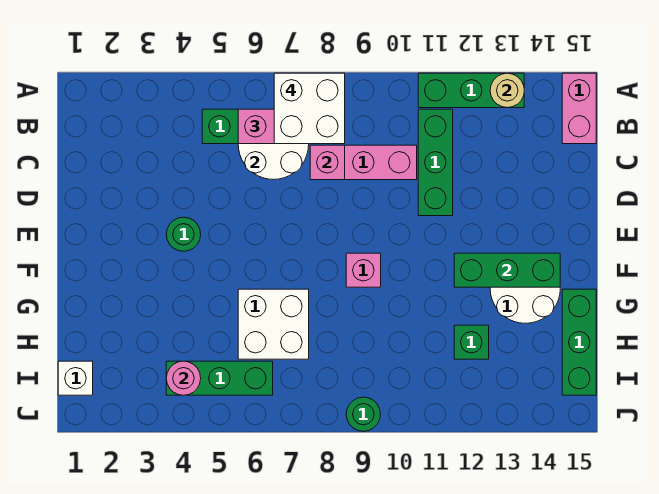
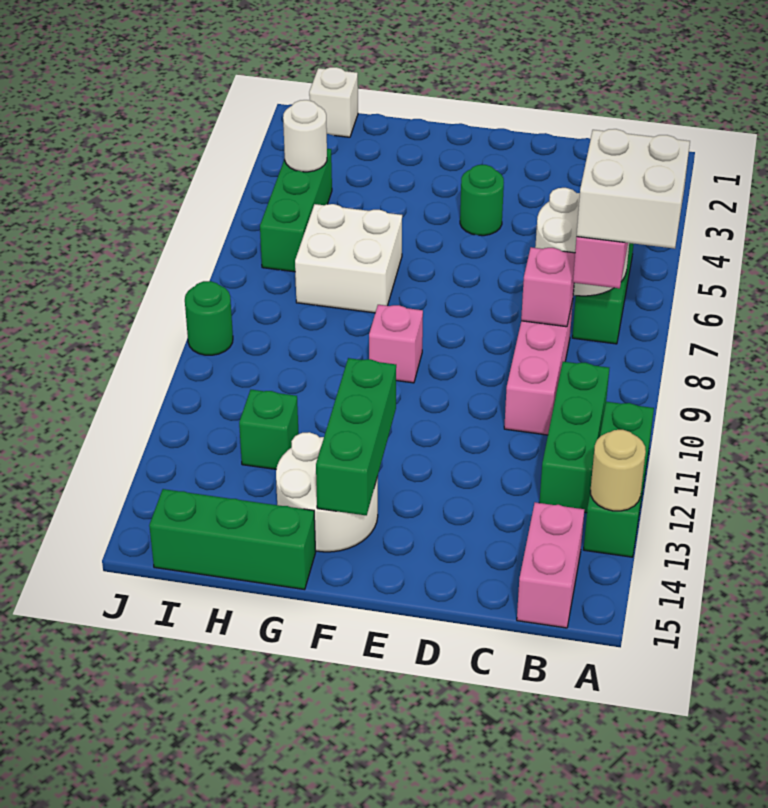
pink brick A15:B15 level 1 -> pink brick B14:B15 level 1
green brick B11:D11 level 1 -> green brick B10:B12 level 1
pink round brick I4 level 2 -> white round brick I4 level 2

